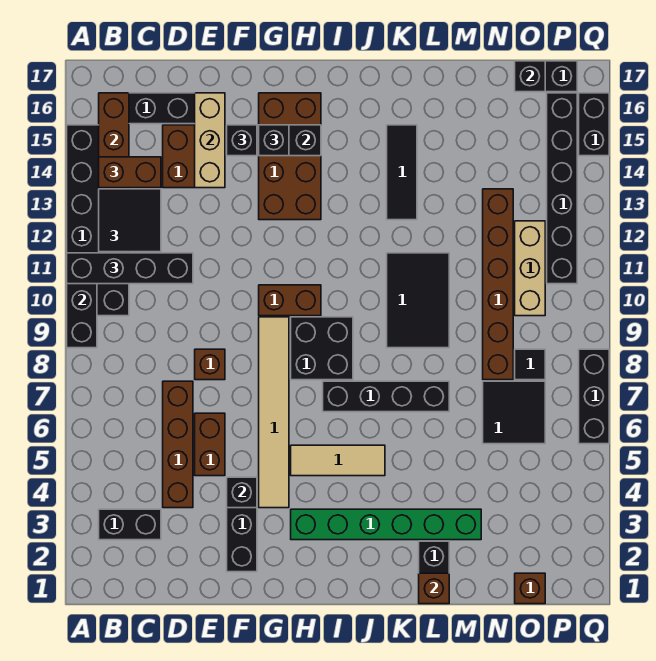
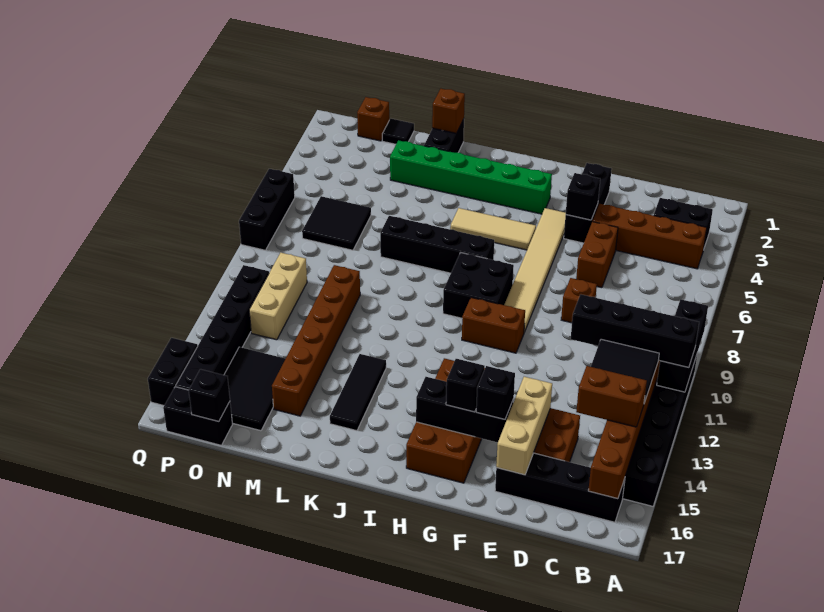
brown brick D4:D7 level 1 -> brown brick B4:E4 level 1
black tile K9:L11 level 1 -> black tile N14:O16 level 1
brown brick N8:N13 level 1 -> brown brick M10:M15 level 1
black tile O8 level 1 -> black tile N1 level 1

